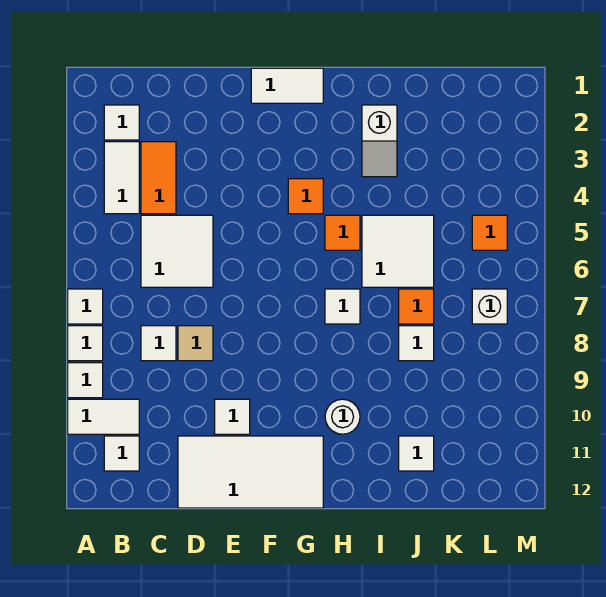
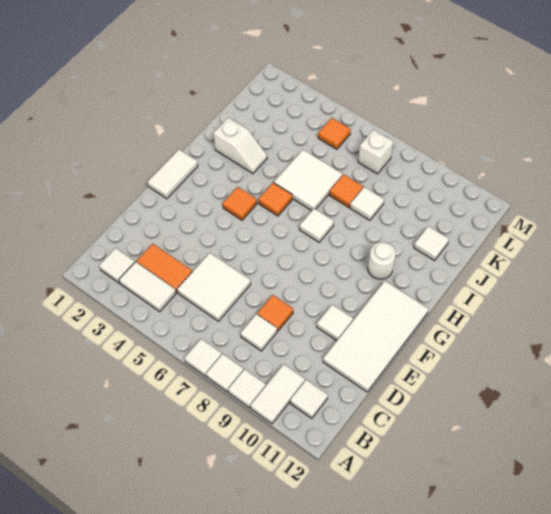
tan tile D8 level 1 -> orange tile D8 level 1

